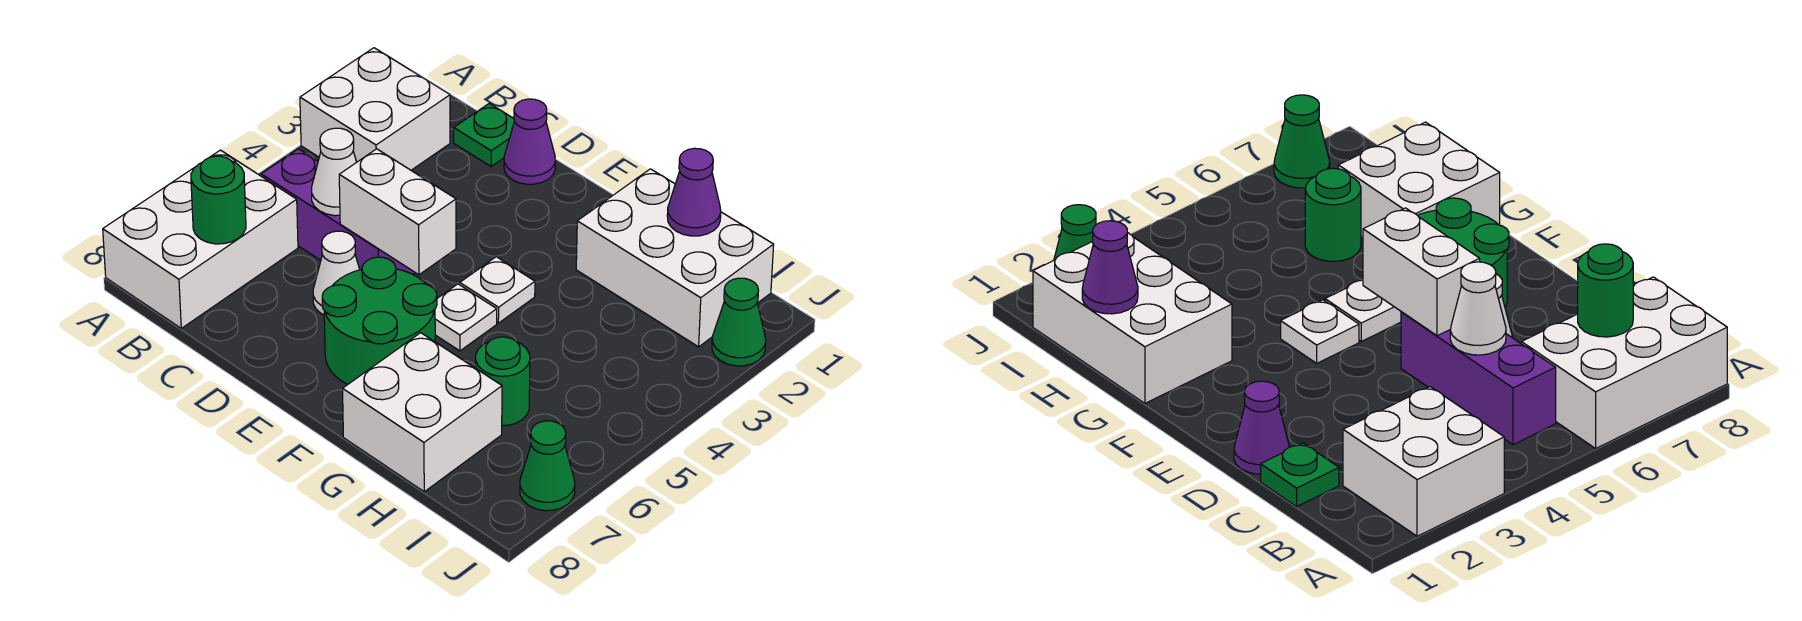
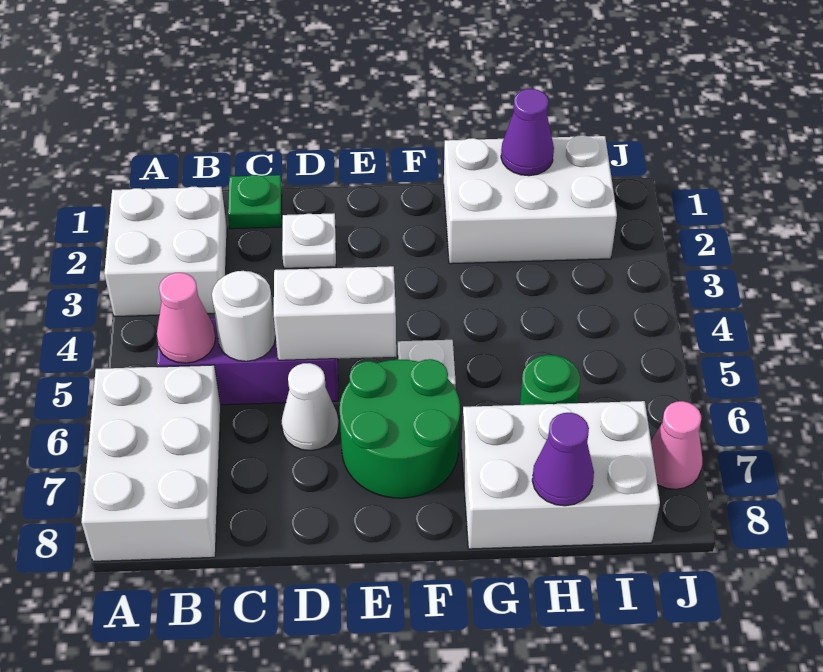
none -> pink cone B5 level 2
green round brick B7 level 2 -> none
white cone C5 level 2 -> white round brick C5 level 2
purple cone D1 level 1 -> purple cone H8 level 2
white plate F4 level 1 -> white plate D2 level 1
white brick G7:H8 level 1 -> white brick G7:I8 level 1
green cone J2 level 1 -> none
green cone J7 level 1 -> pink cone J7 level 1

